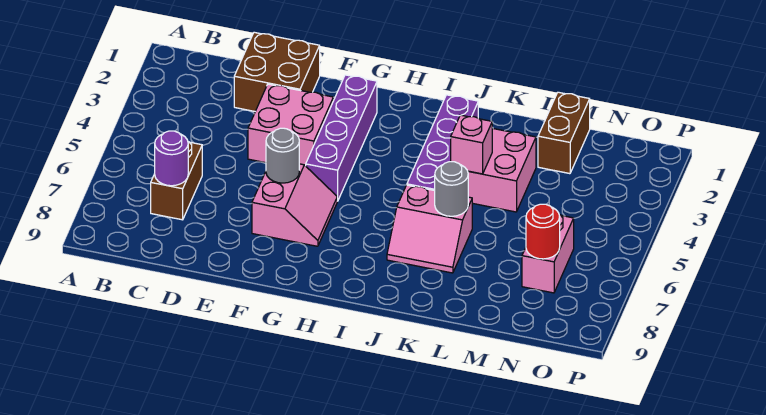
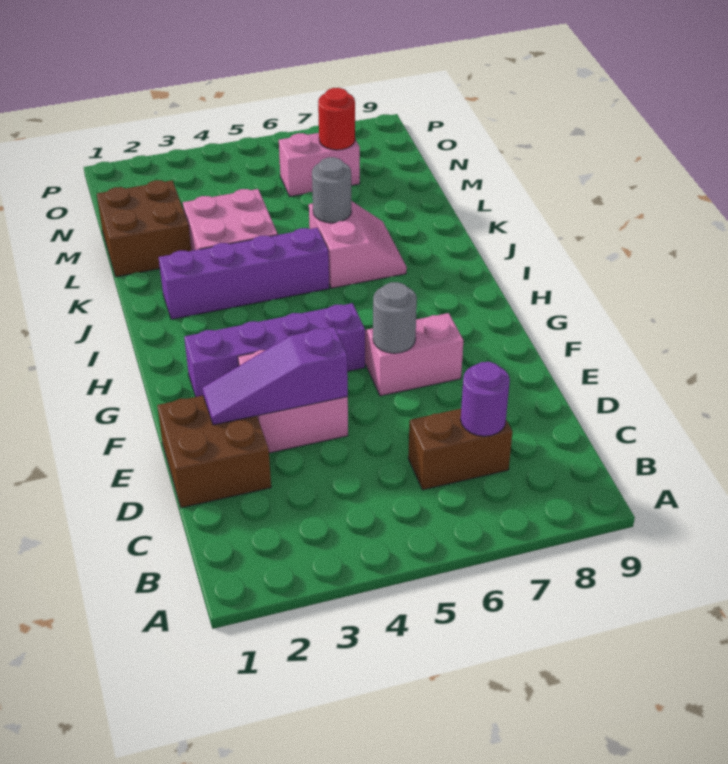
none -> purple slope E2:E4 level 2 top 4
pink brick K4 level 2 -> none
brown brick M1:M2 level 1 -> brown brick L1:M2 level 1

